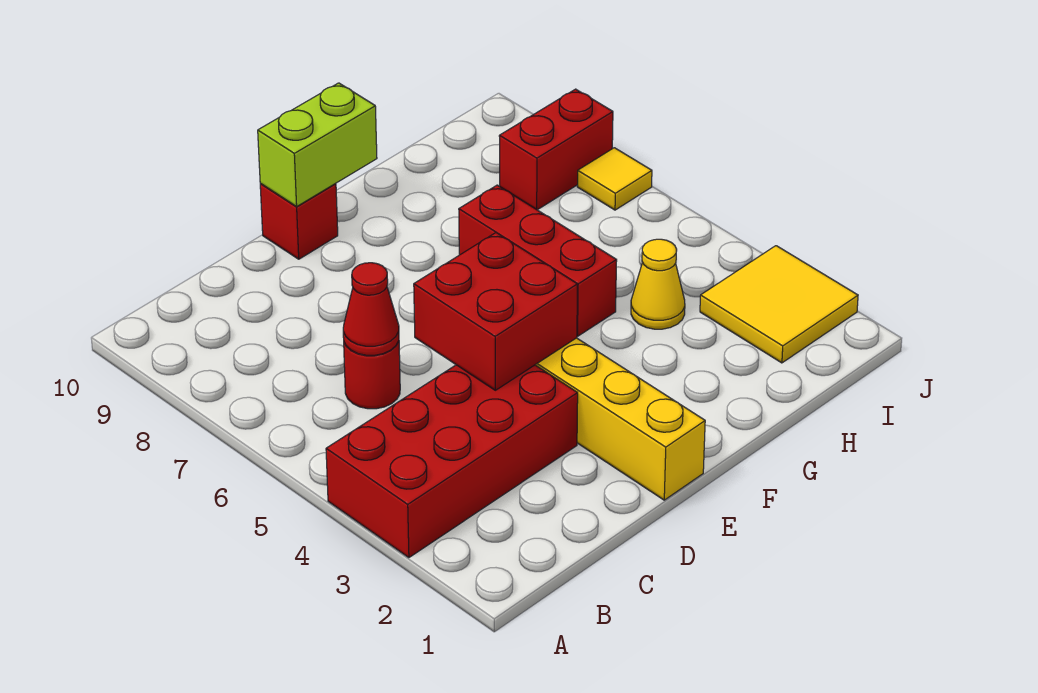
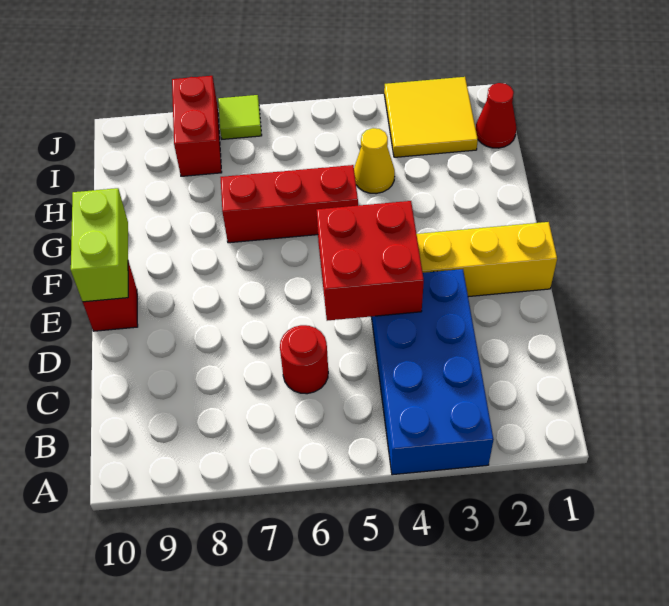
red brick A3:D4 level 1 -> blue brick A3:D4 level 1
red cone C6 level 2 -> red cone I1 level 1
yellow tile J7 level 1 -> lime tile J7 level 1

